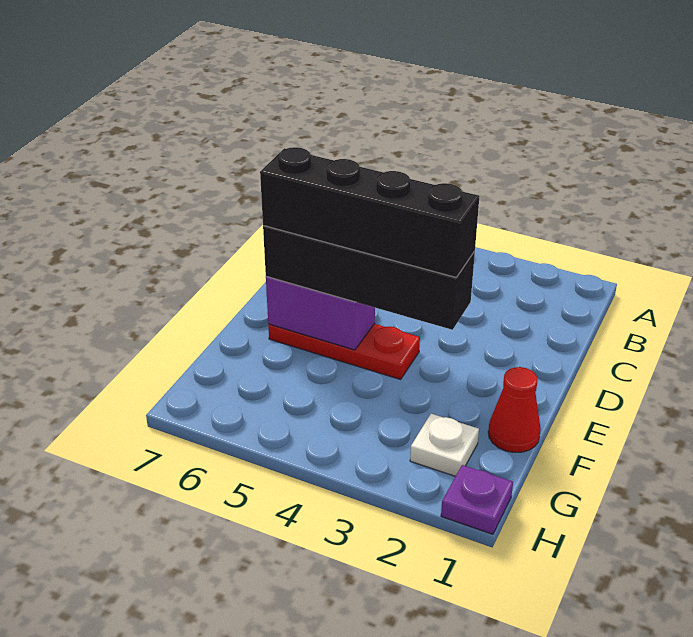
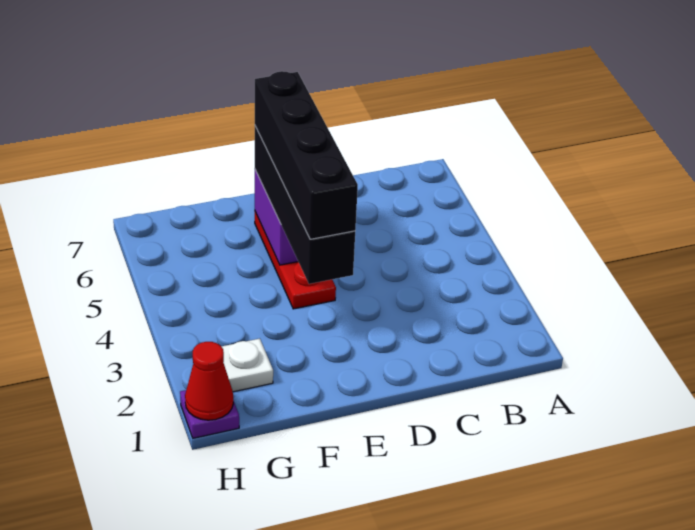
red cone F1 level 1 -> red cone H1 level 2

